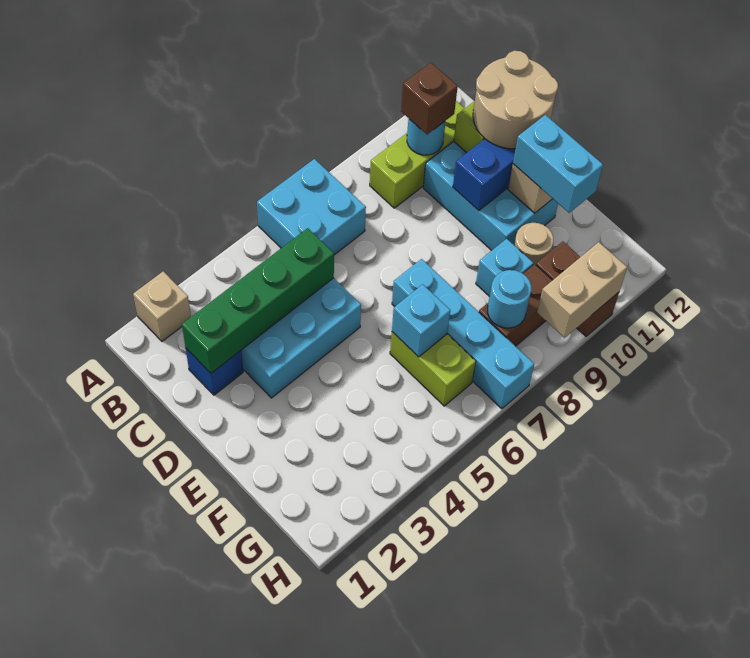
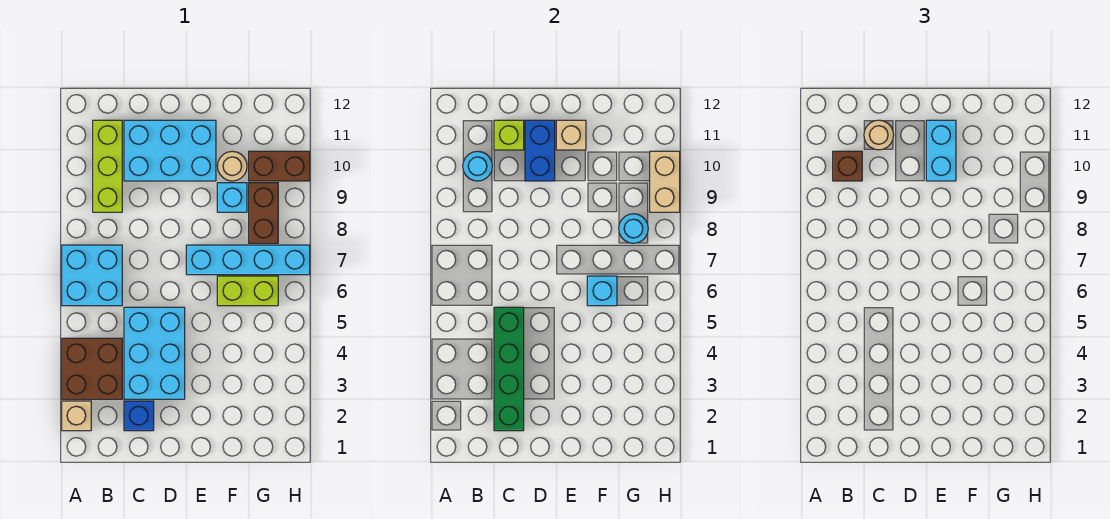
none -> brown brick A3:B4 level 1
tan round brick C11:D12 level 3 -> tan round brick C11 level 3
cyan brick E11:F11 level 3 -> cyan brick E10:E11 level 3

